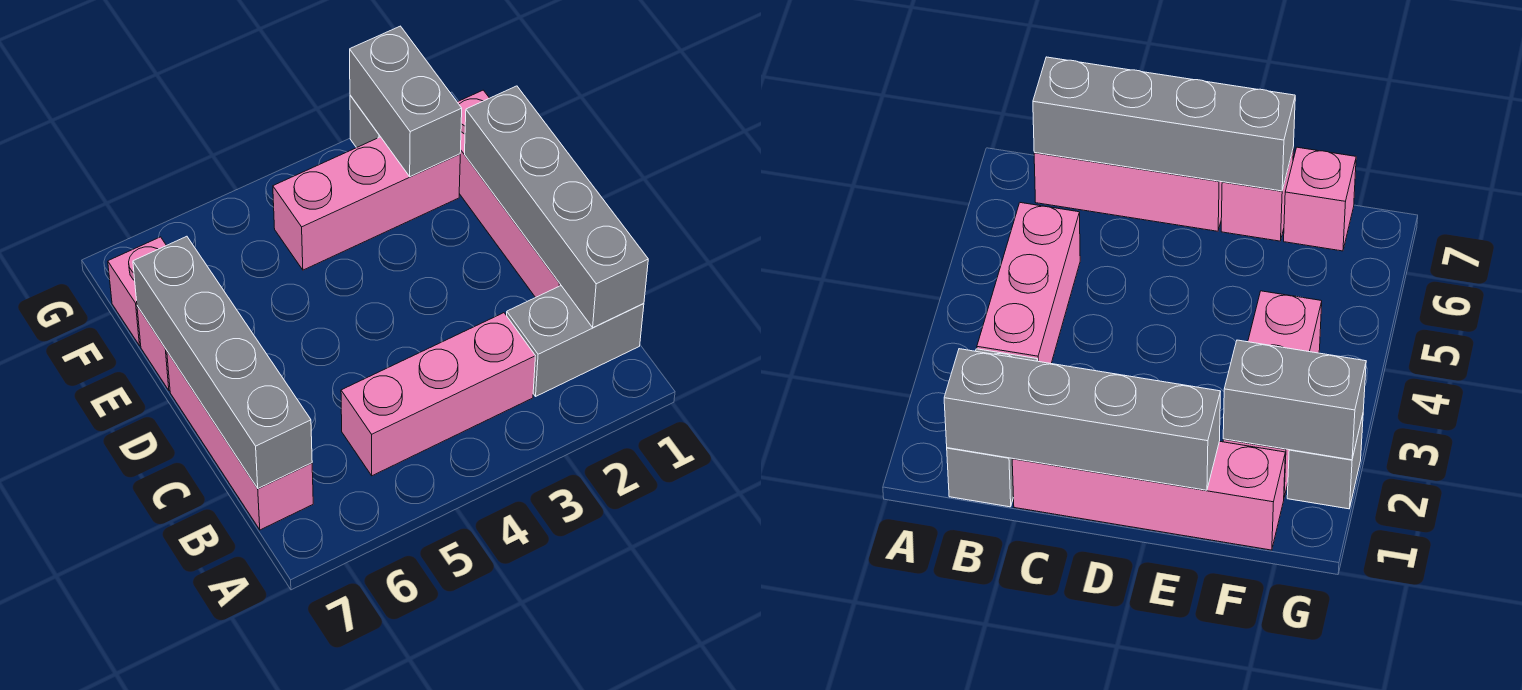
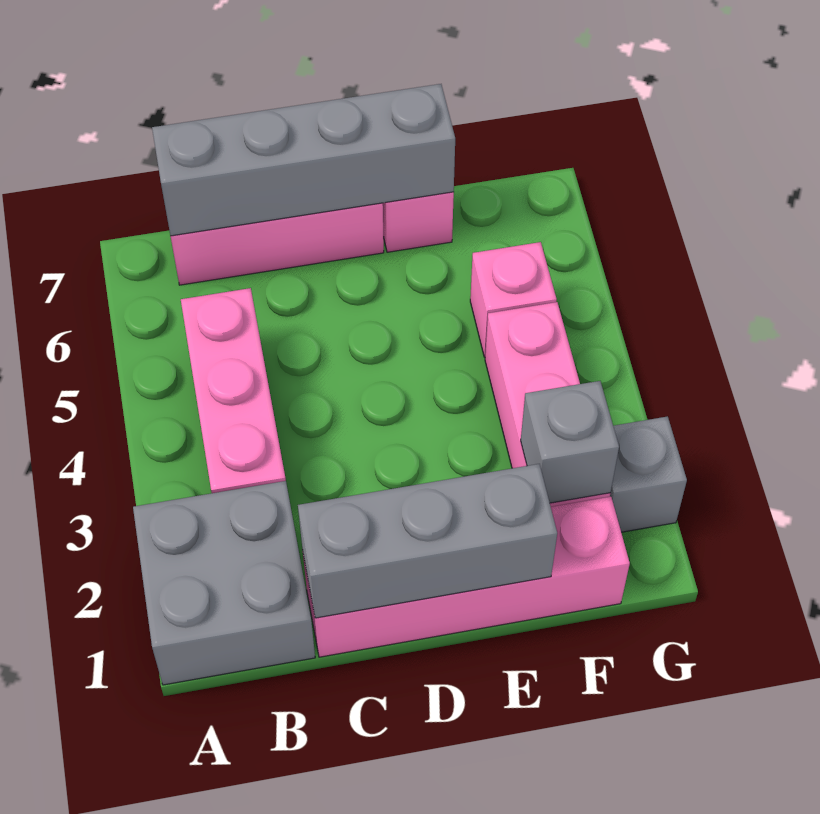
grey brick B1:B2 level 1 -> grey brick A1:B2 level 1
grey brick B1:E1 level 2 -> grey brick C1:E1 level 2
grey brick F2:G2 level 2 -> grey brick F2 level 2
pink brick F7 level 1 -> pink brick F5 level 1

